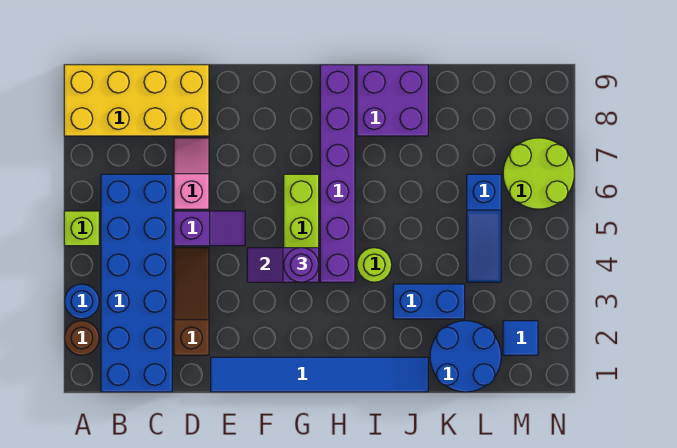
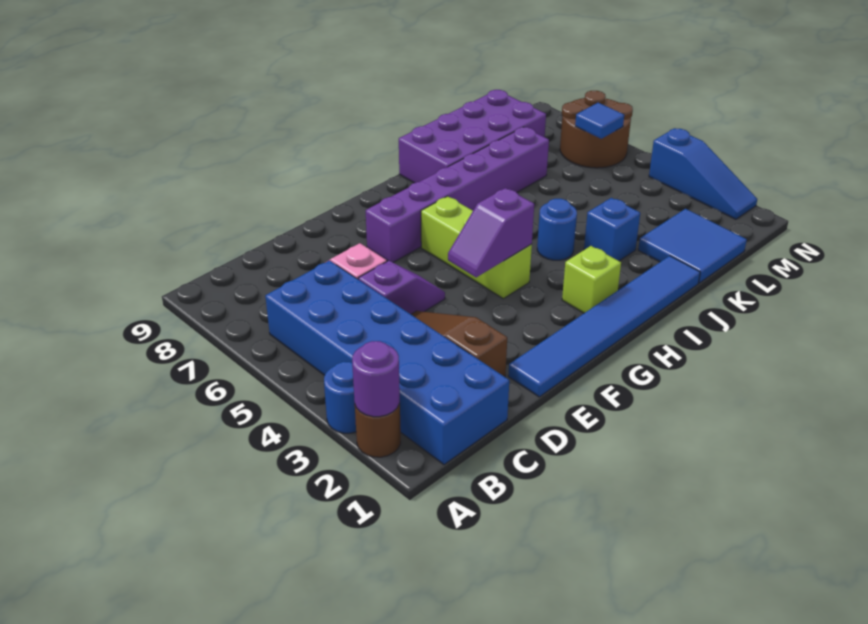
lime brick A5 level 1 -> lime brick H2 level 1
yellow brick A8:D9 level 1 -> none
purple round brick G4 level 3 -> purple round brick A2 level 2
purple brick H4:H9 level 1 -> purple brick F7:K7 level 1
lime round brick I4 level 1 -> blue round brick I4 level 1
purple brick I8:J9 level 1 -> purple brick I8:L9 level 1
blue brick J3:K3 level 1 -> blue brick J3 level 1
blue round brick K1:L2 level 1 -> blue tile K1:L2 level 1
blue slope L4:L6 level 1 top 6 -> blue slope N2:N4 level 1 top 4
blue tile M2 level 1 -> blue tile M6 level 2
lime round brick M6:N7 level 1 -> brown round brick M6:N7 level 1

